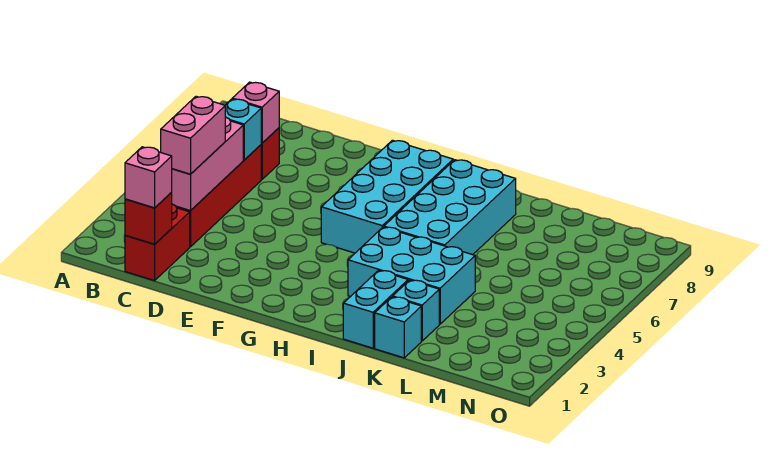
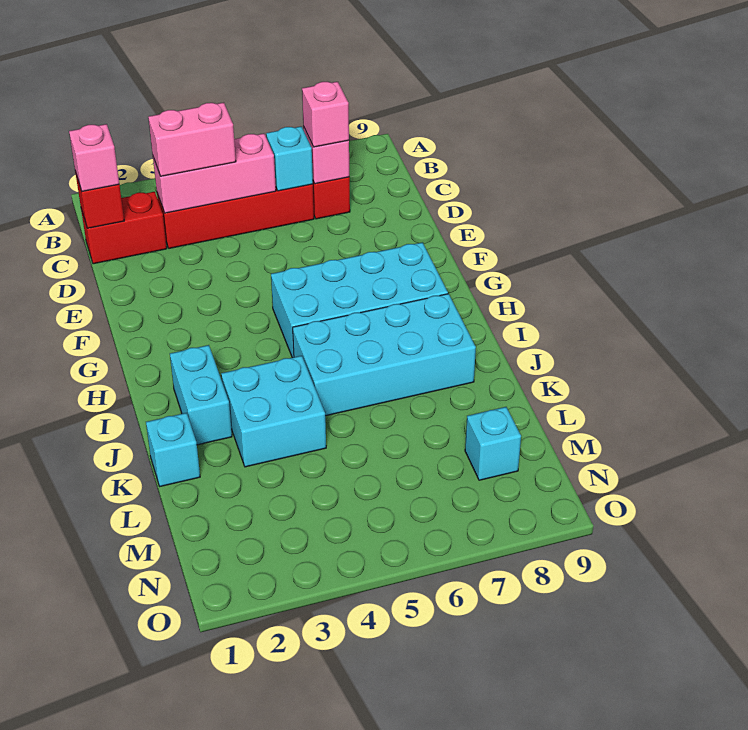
none -> pink brick C7 level 3
cyan brick I3:K4 level 1 -> cyan brick J3:K4 level 1
cyan brick J1:J2 level 1 -> cyan brick I2:J2 level 1
cyan brick K2 level 1 -> cyan brick M8 level 1

